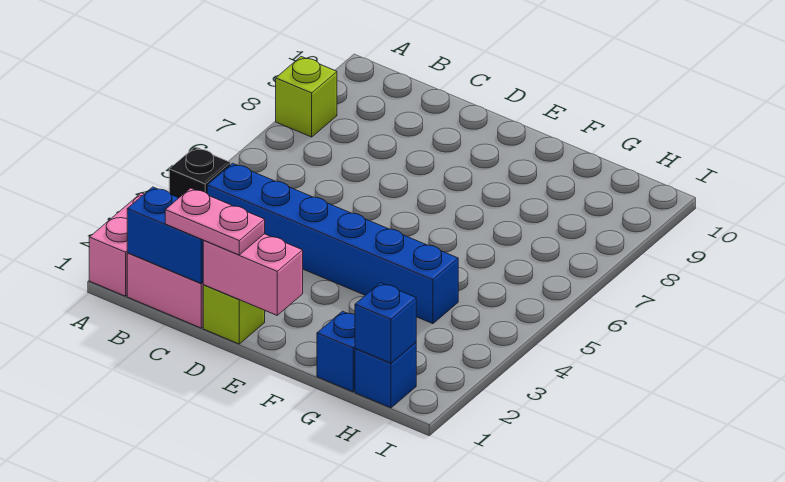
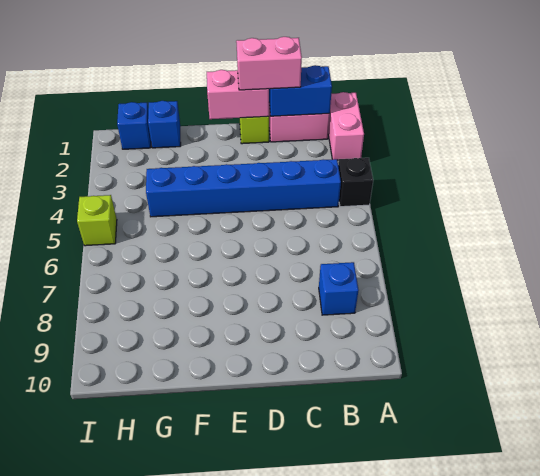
lime brick A8 level 1 -> lime brick I5 level 1
pink plate C1:D1 level 3 -> pink brick C1:D1 level 3
blue brick H1 level 2 -> blue brick B8 level 1

